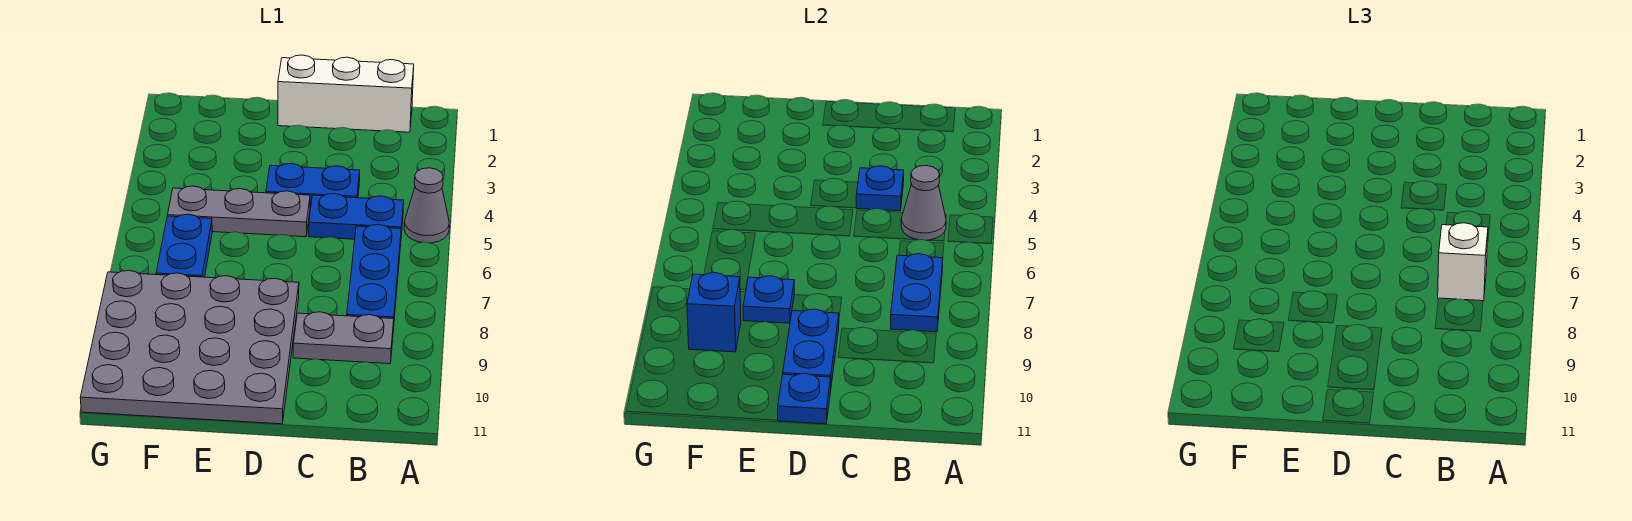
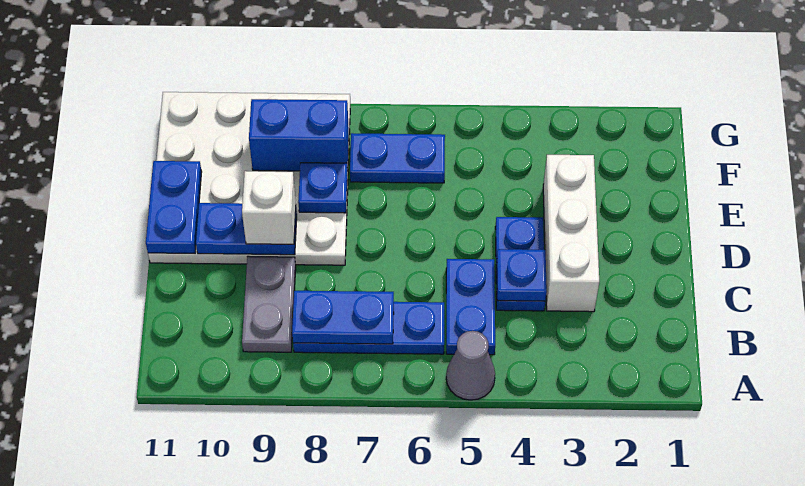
white brick B1:D1 level 1 -> white brick C3:E3 level 1
grey cone B5 level 2 -> none
white brick B7 level 3 -> white brick D9 level 3
grey plate D5:F5 level 1 -> none
grey plate D8:G11 level 1 -> white plate D8:G11 level 1
blue plate D11 level 2 -> blue plate D11:E11 level 2
blue brick F9 level 2 -> blue brick F8:F9 level 2

